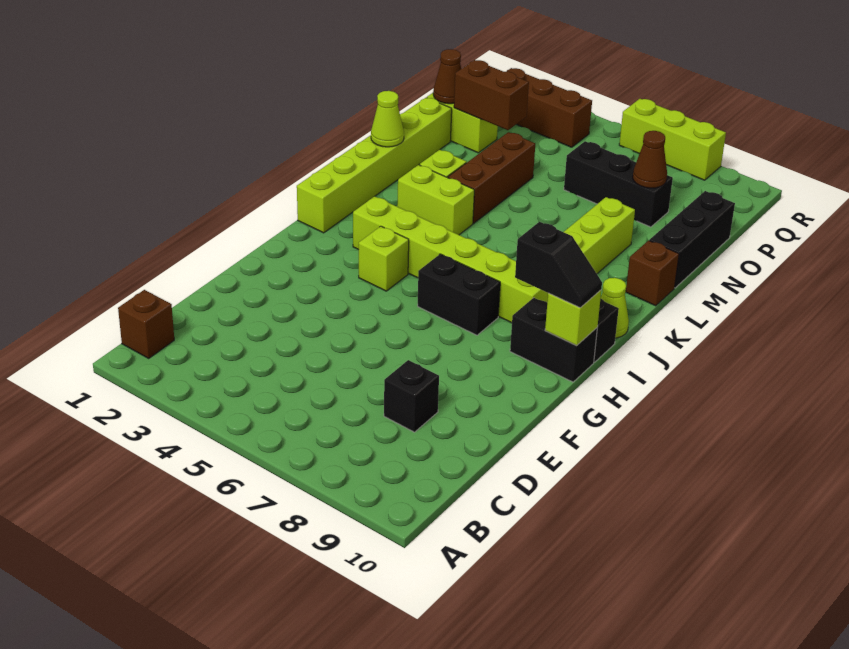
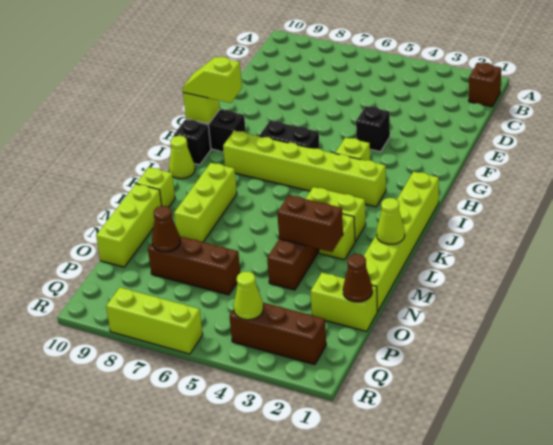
black brick D8 level 1 -> black brick F4 level 1
black slope H9:H10 level 3 top 9 -> lime slope H9:H10 level 3 top 9
brown brick L10 level 1 -> lime brick L10 level 1
black brick M10:O10 level 1 -> lime brick M10:O10 level 1
brown brick O2:O3 level 2 -> brown brick M3:M4 level 2
black brick O6:O8 level 1 -> brown brick O6:O8 level 1
none -> lime cone Q4 level 2

